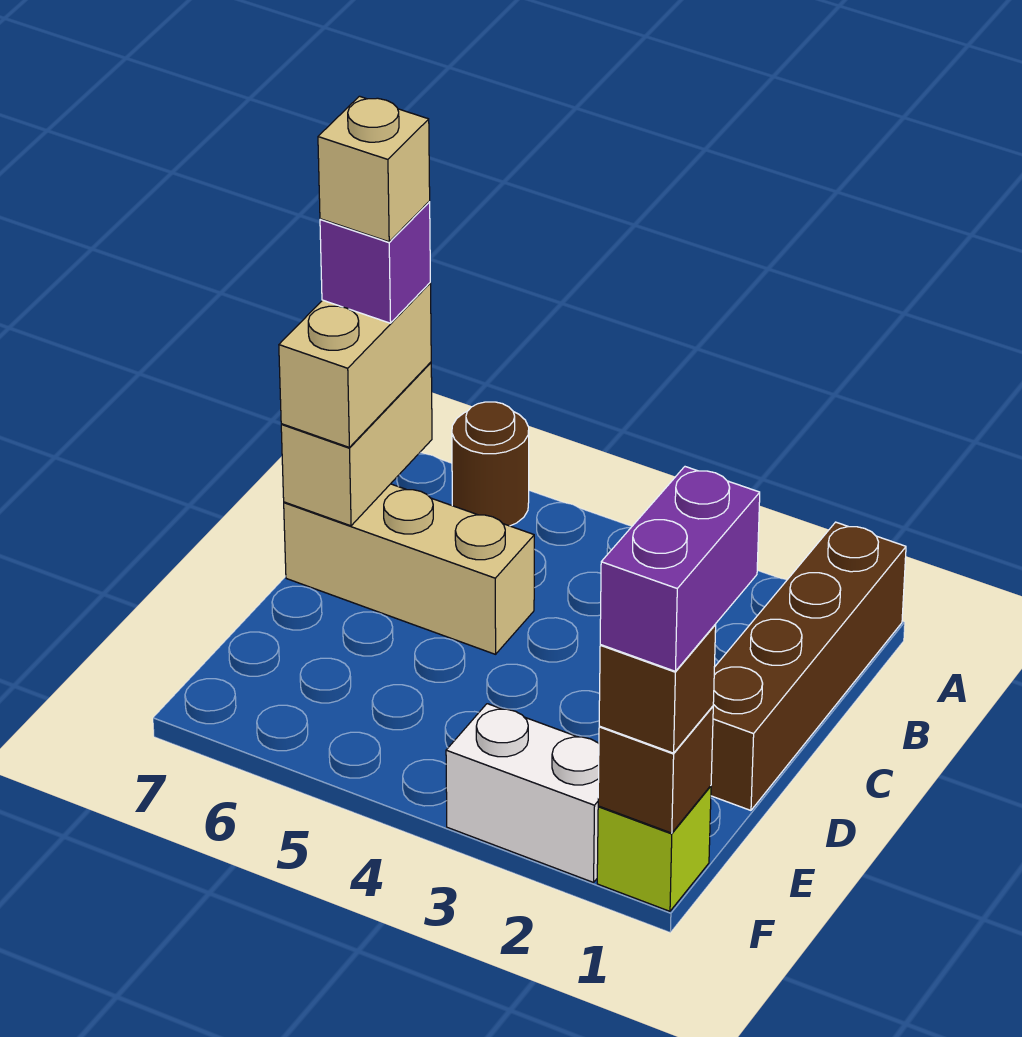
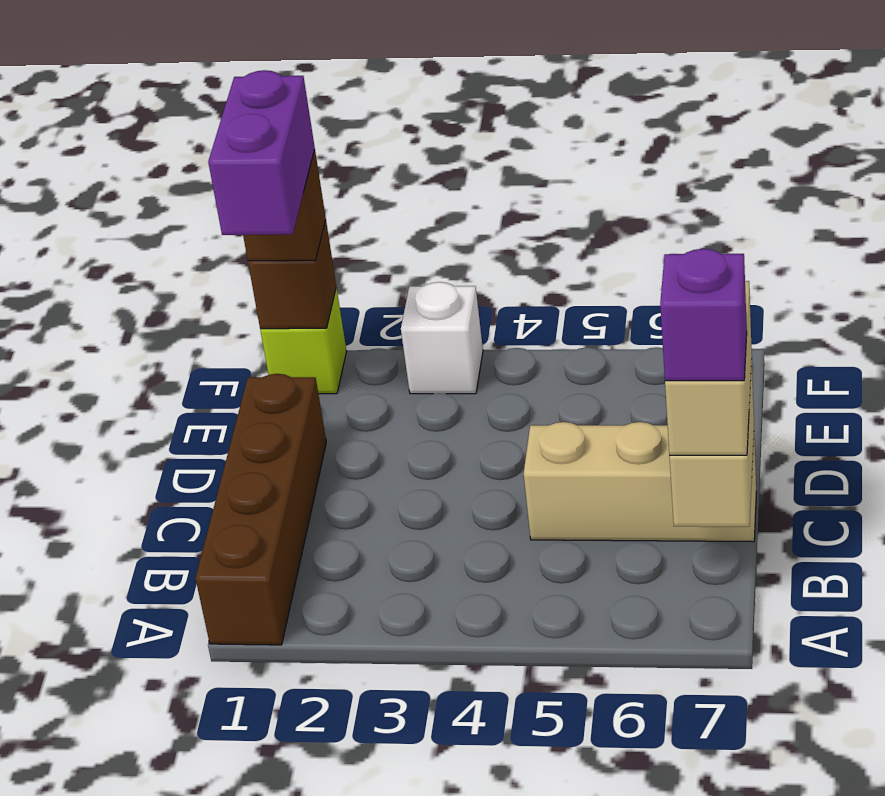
brown round brick A6 level 1 -> none
tan brick B7 level 5 -> none
white brick F2:F3 level 1 -> white brick F3 level 1

